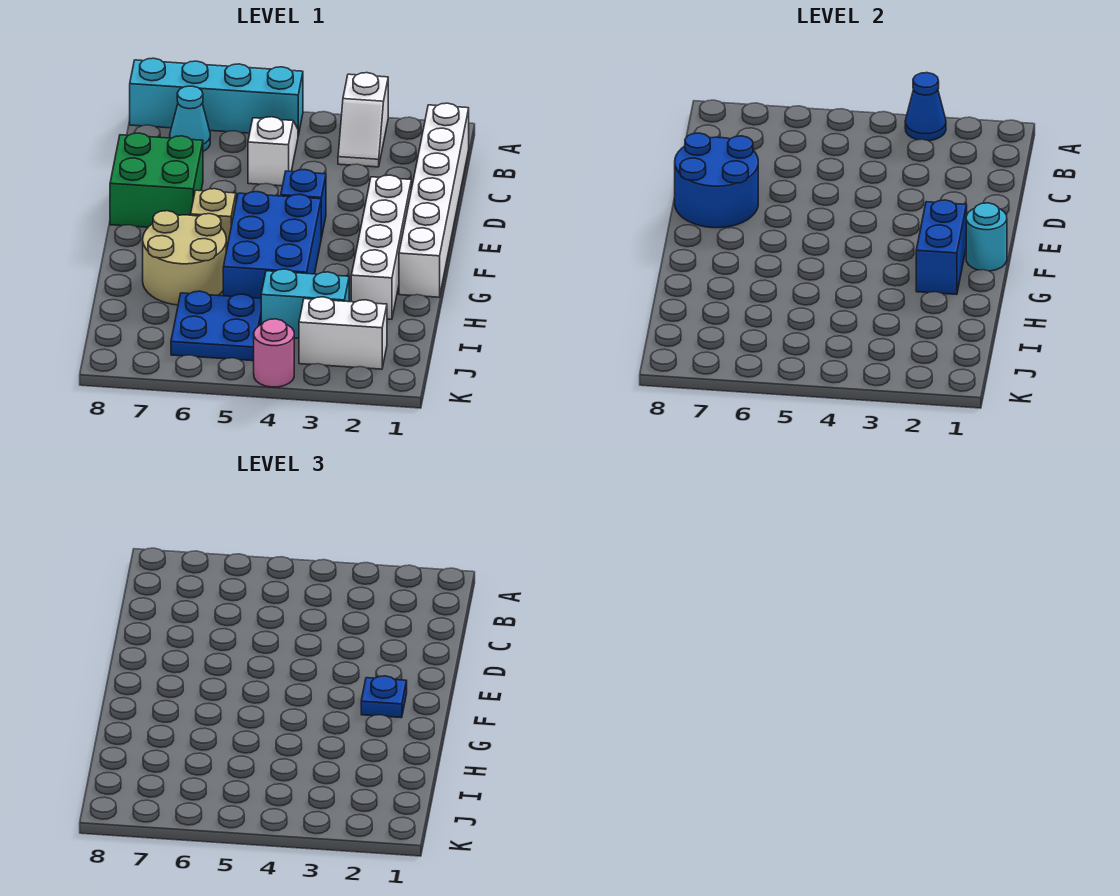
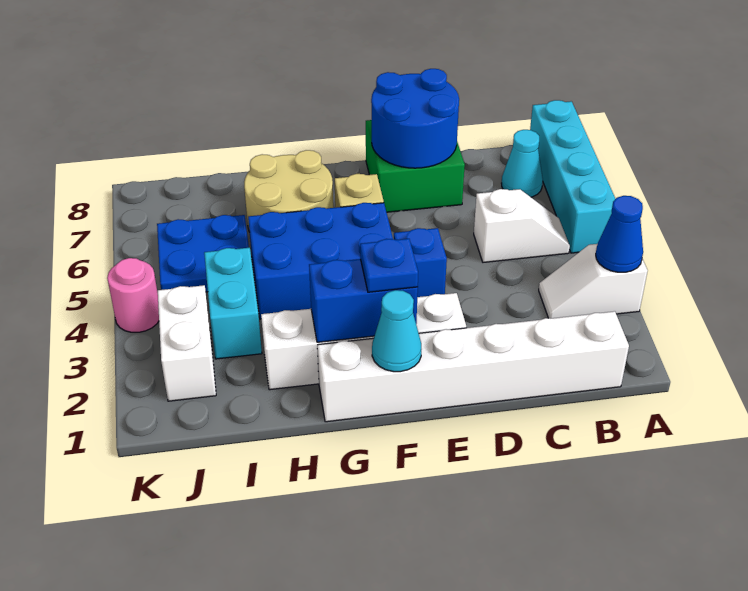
cyan round brick F1 level 2 -> cyan cone F1 level 2

